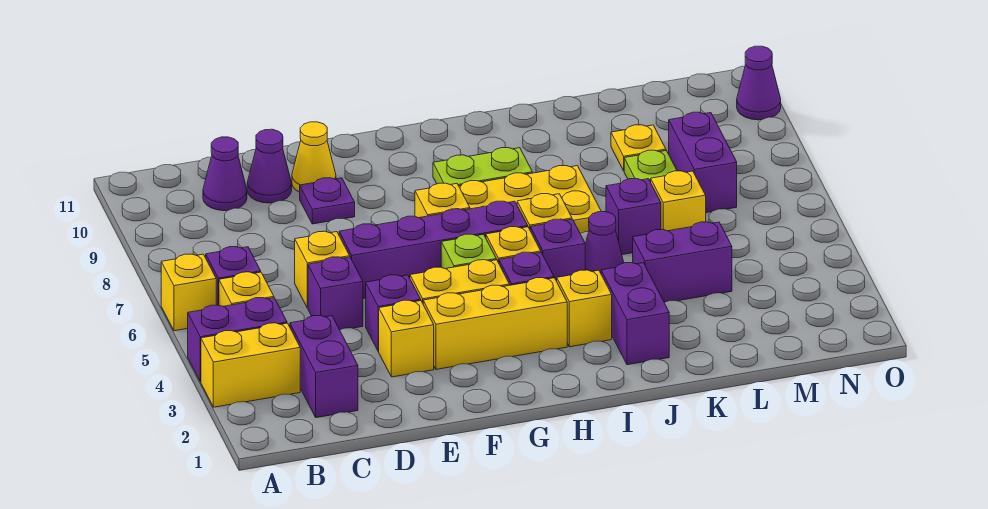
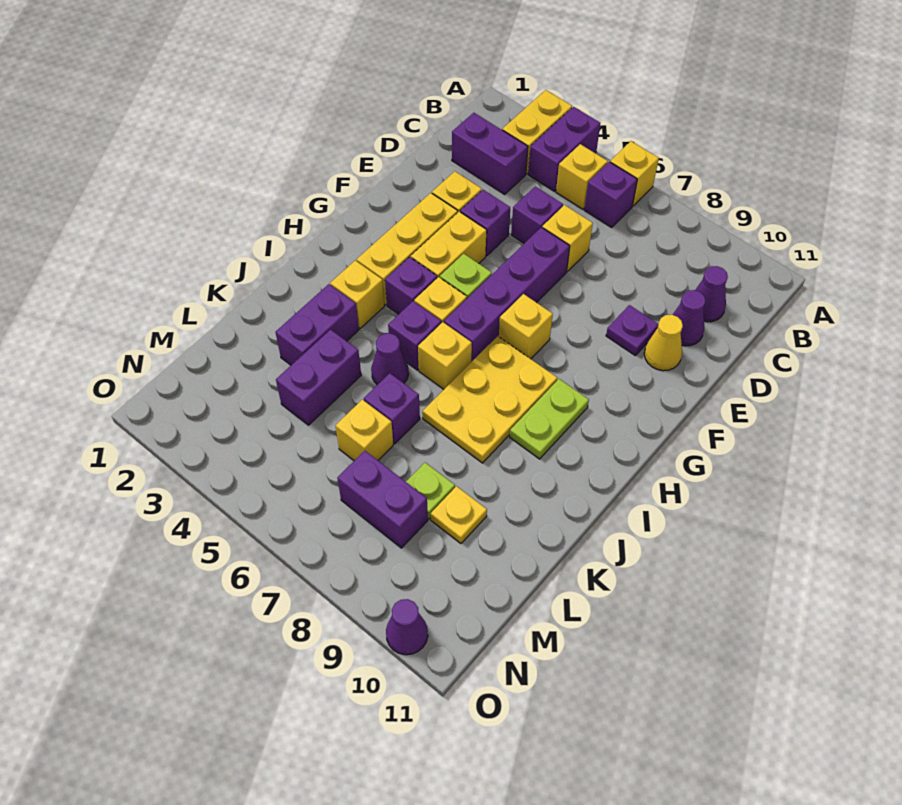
purple brick J2:J3 level 1 -> purple brick J3:K3 level 1

